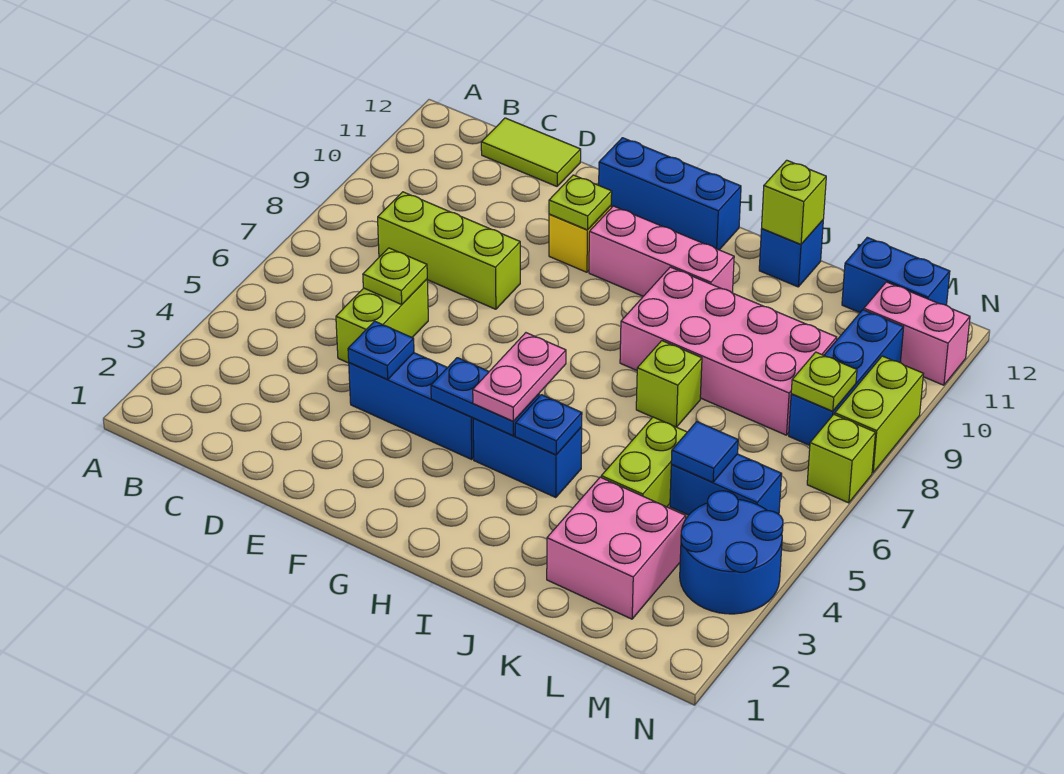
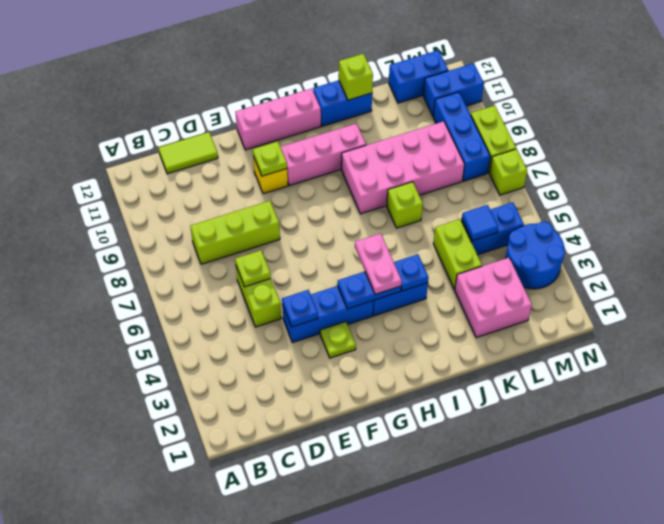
blue brick F12:H12 level 1 -> pink brick F12:H12 level 1
blue brick J12 level 1 -> blue brick I12:J12 level 1
lime plate M8 level 2 -> lime plate F3 level 1
pink brick M11:N11 level 1 -> blue brick M11:N11 level 1

